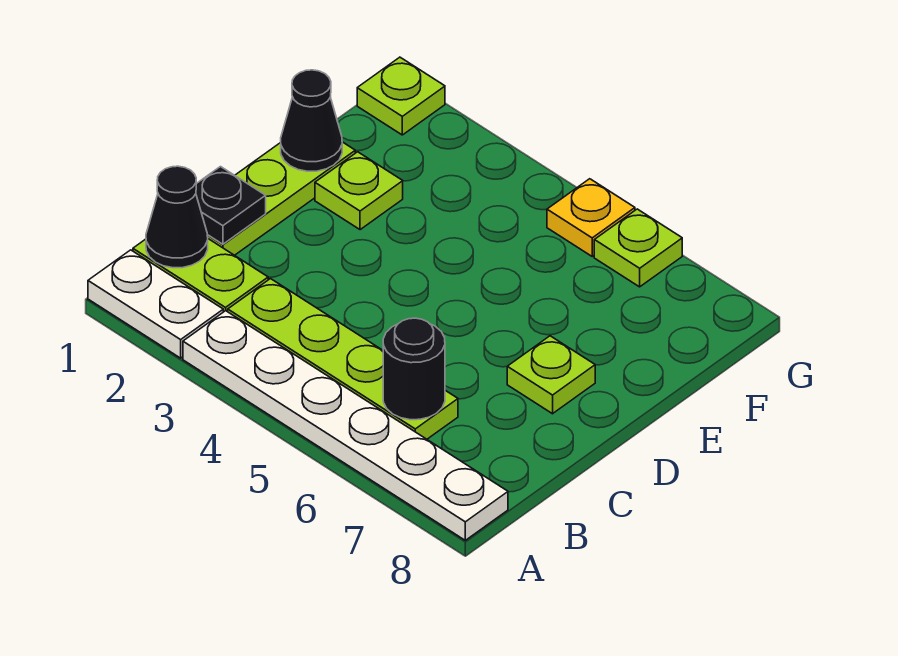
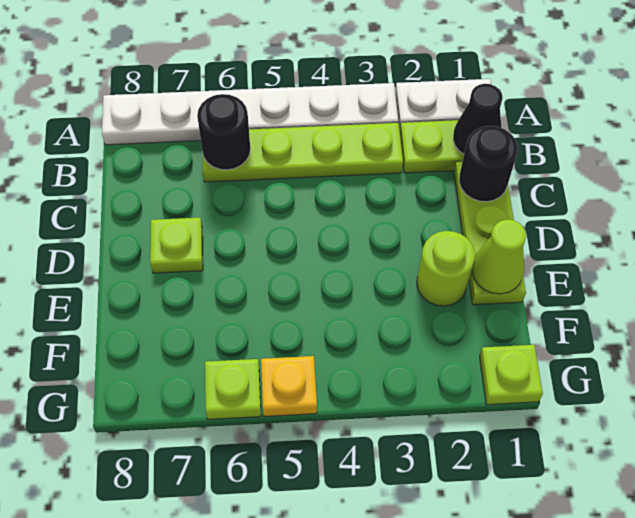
black plate C1 level 2 -> black round brick C1 level 2
black cone E1 level 2 -> lime cone E1 level 2
lime plate E2 level 1 -> lime round brick E2 level 1

